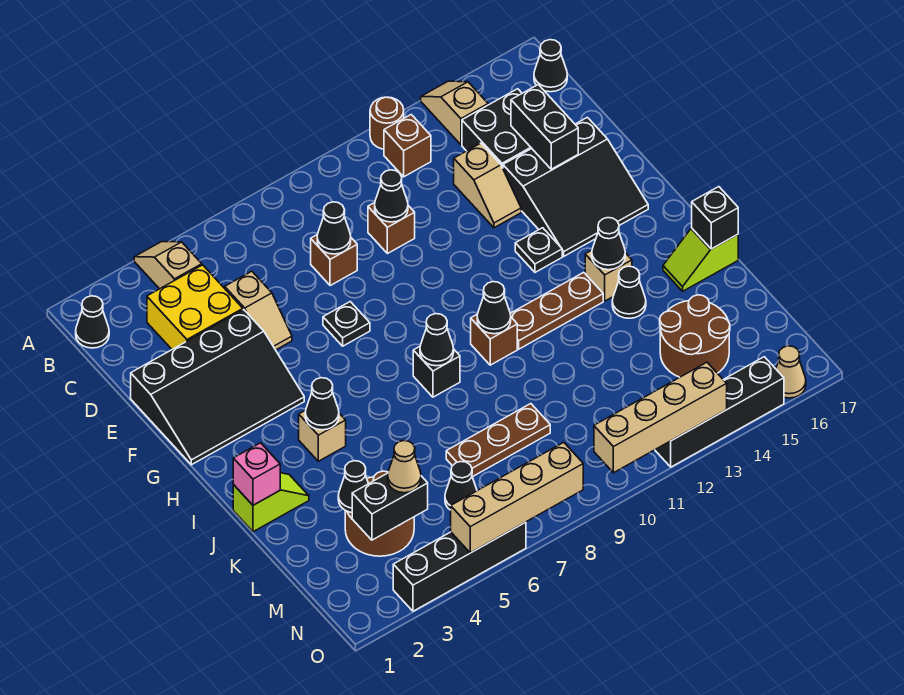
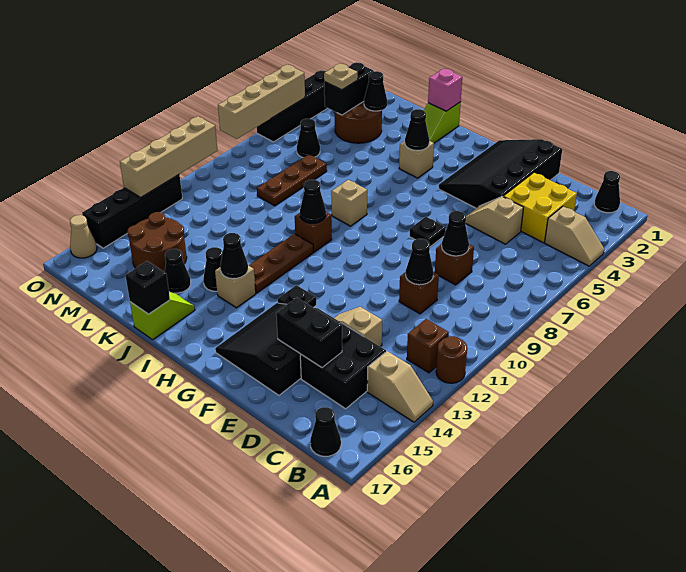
black brick I8 level 1 -> tan brick I8 level 1
black cone I8 level 2 -> black cone K15 level 1
tan cone M4 level 3 -> tan plate M4 level 3

